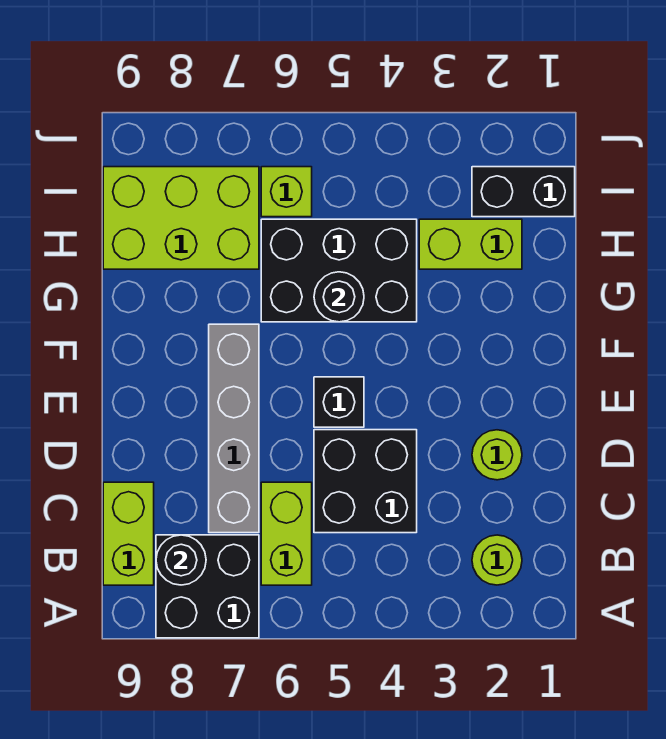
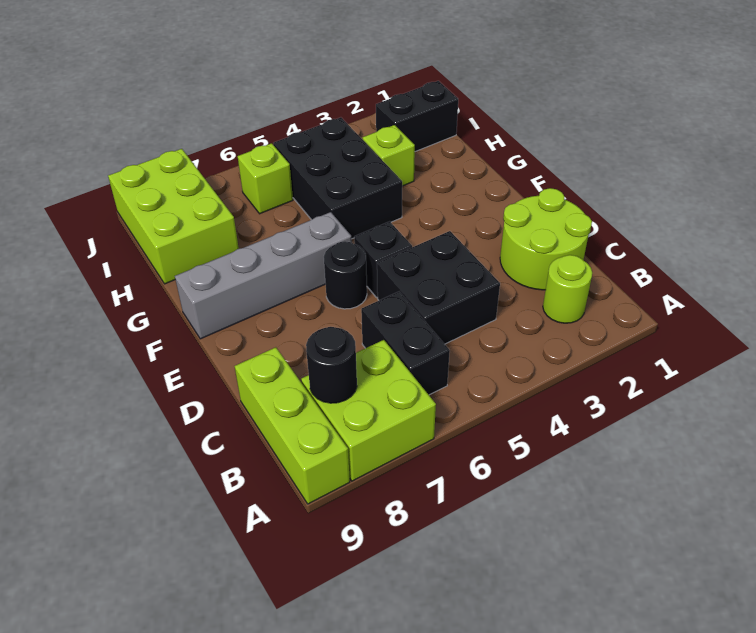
black brick A7:B8 level 1 -> lime brick A7:B8 level 1
lime brick B6:C6 level 1 -> black brick B6:C6 level 1
lime brick B9:C9 level 1 -> lime brick A9:C9 level 1
grey brick C7:F7 level 1 -> grey brick F6:F9 level 1
lime round brick D2 level 1 -> lime round brick C1:D2 level 1
black brick G4:H6 level 1 -> black brick G4:I5 level 1
black round brick G5 level 2 -> black round brick E6 level 1
lime brick H2:H3 level 1 -> lime brick H3 level 1
lime brick H7:I9 level 1 -> lime brick H8:J9 level 1

